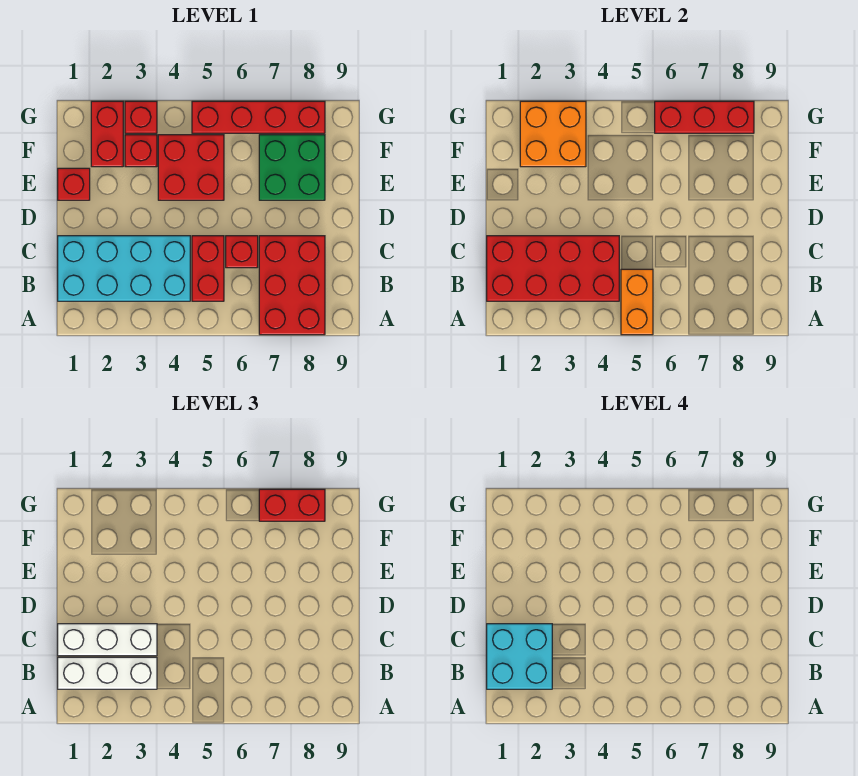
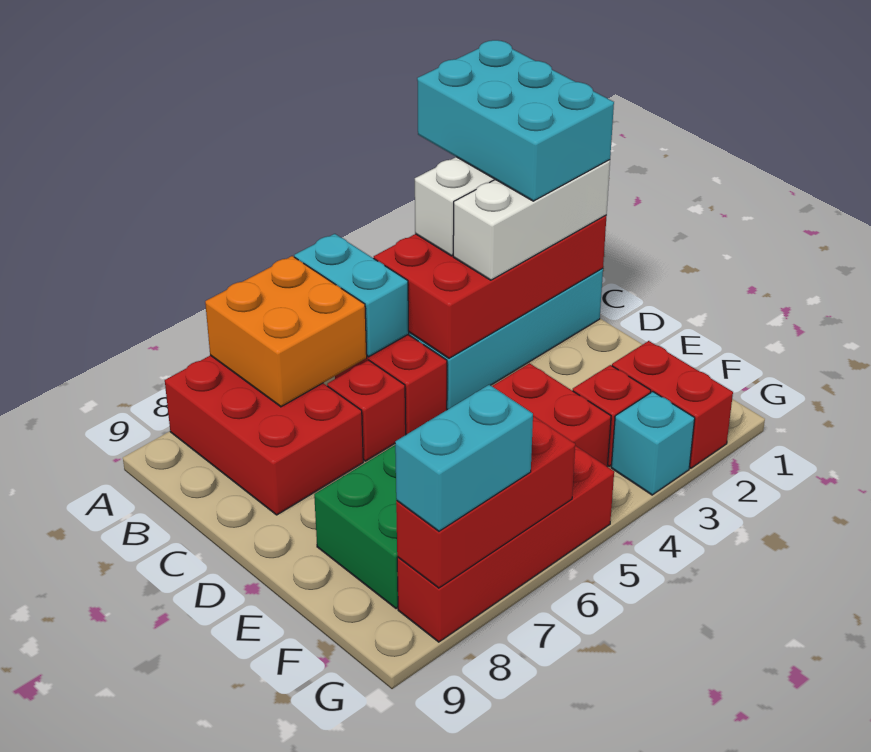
orange brick A5:B5 level 2 -> cyan brick A5:B5 level 2
cyan brick B1:C2 level 4 -> cyan brick A1:C2 level 4
red brick E1 level 1 -> none
orange brick F2:G3 level 2 -> orange brick A6:B7 level 2
red brick G3 level 1 -> cyan brick G3 level 1
red brick G7:G8 level 3 -> cyan brick G7:G8 level 3

